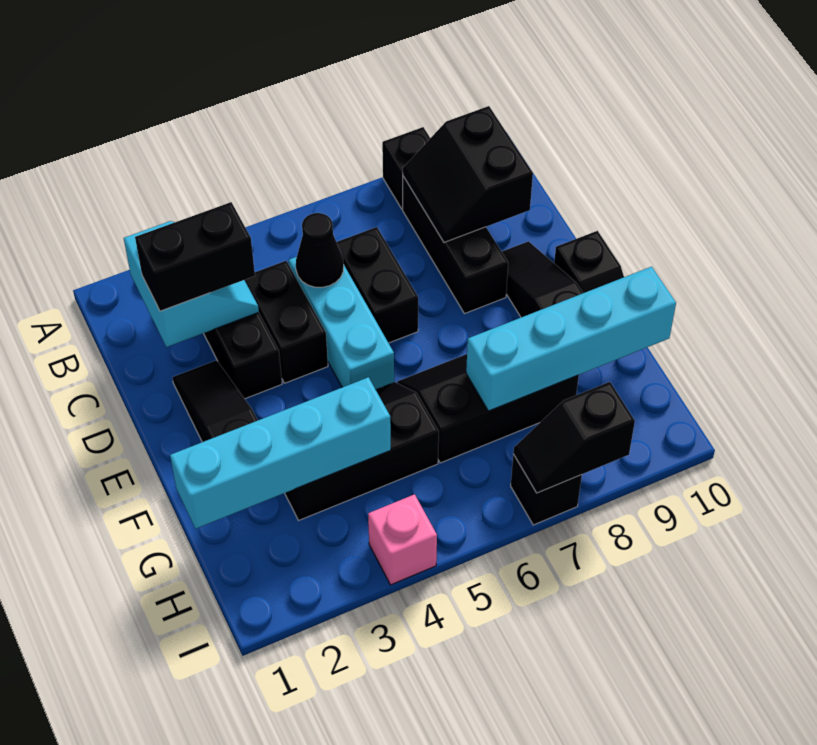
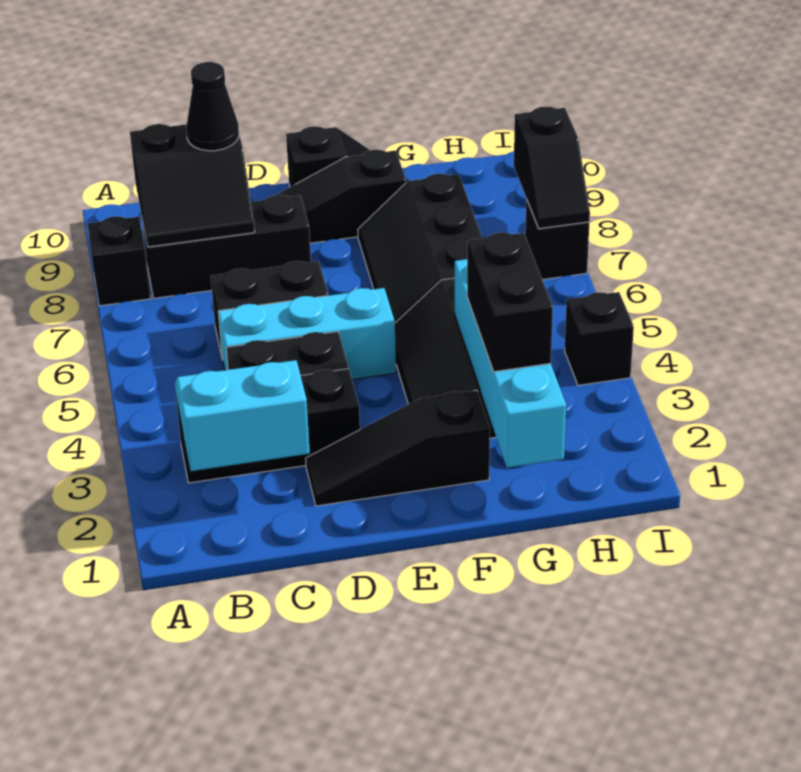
black brick C2:C3 level 3 -> black brick G2:G3 level 3
black cone C5 level 2 -> black cone C9 level 3
cyan brick G7:G10 level 2 -> none
pink brick I4 level 1 -> black brick I4 level 1

